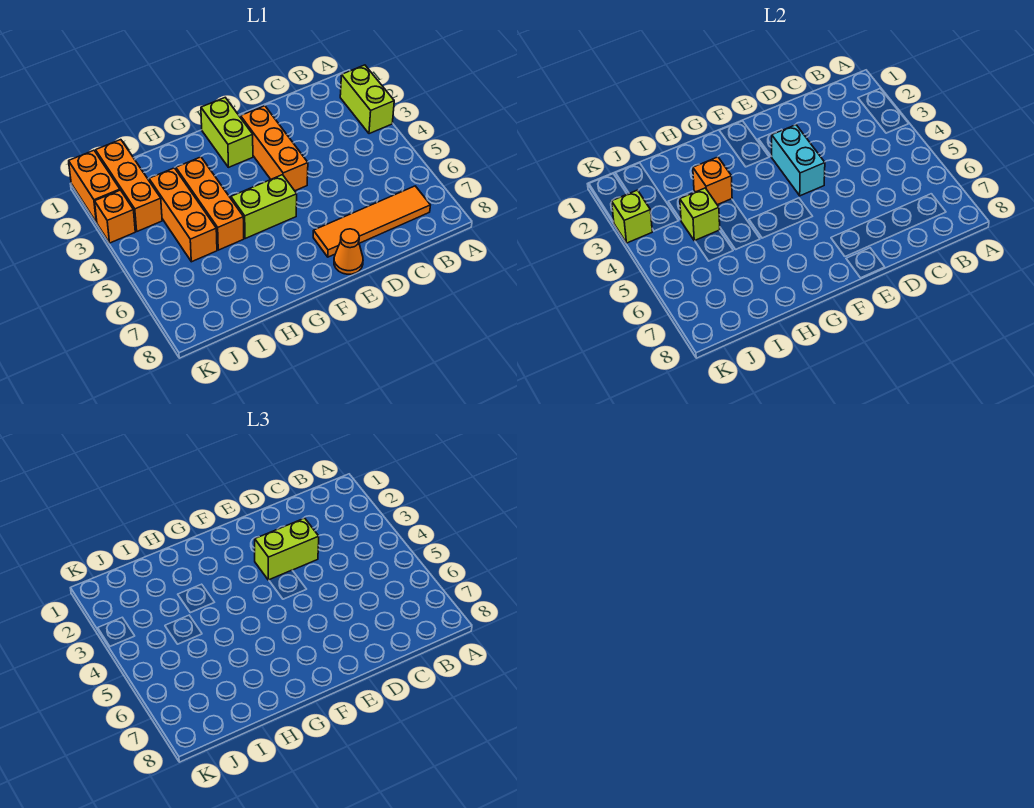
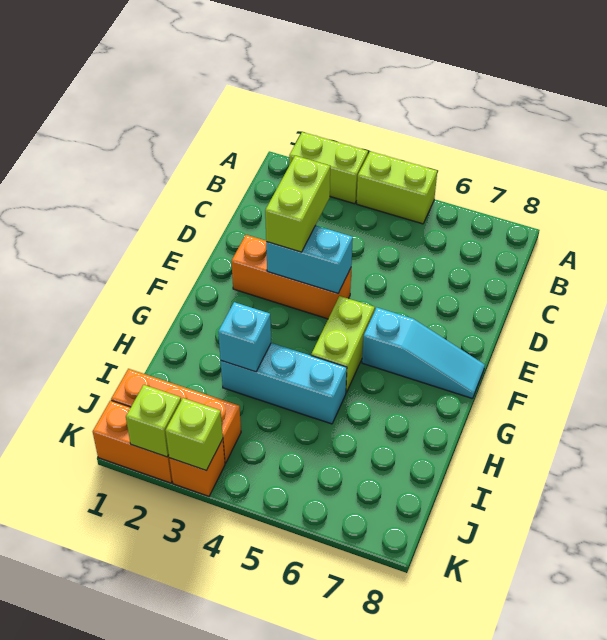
orange tile B7:E7 level 1 -> none
orange cone E8 level 1 -> none
lime brick F1:F2 level 1 -> lime brick A4:A5 level 1
none -> cyan slope F6:F8 level 1 top 6
orange brick H3:H5 level 1 -> cyan brick H3:H5 level 1
orange brick H3 level 2 -> cyan brick H3 level 2
orange brick I3:I5 level 1 -> none
lime brick I4 level 2 -> lime brick K2 level 2

